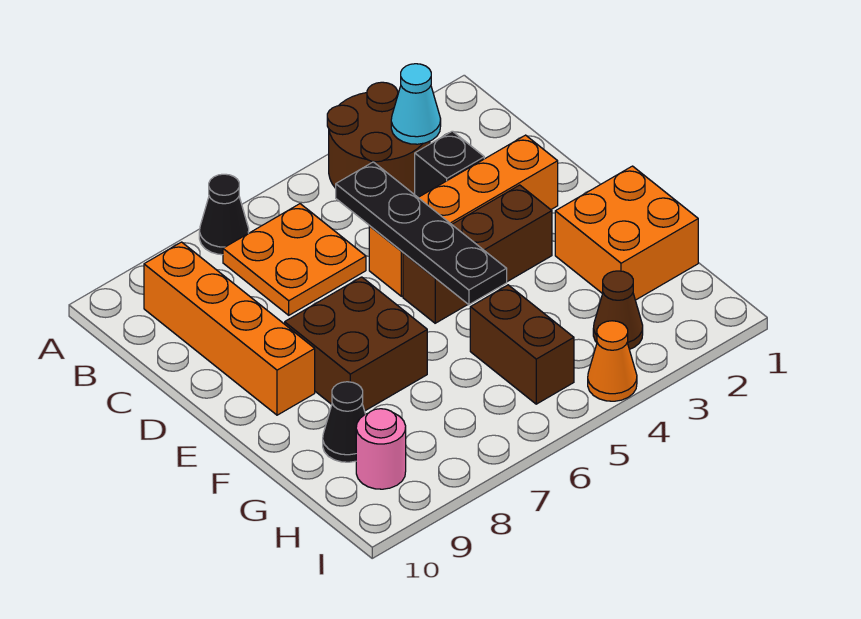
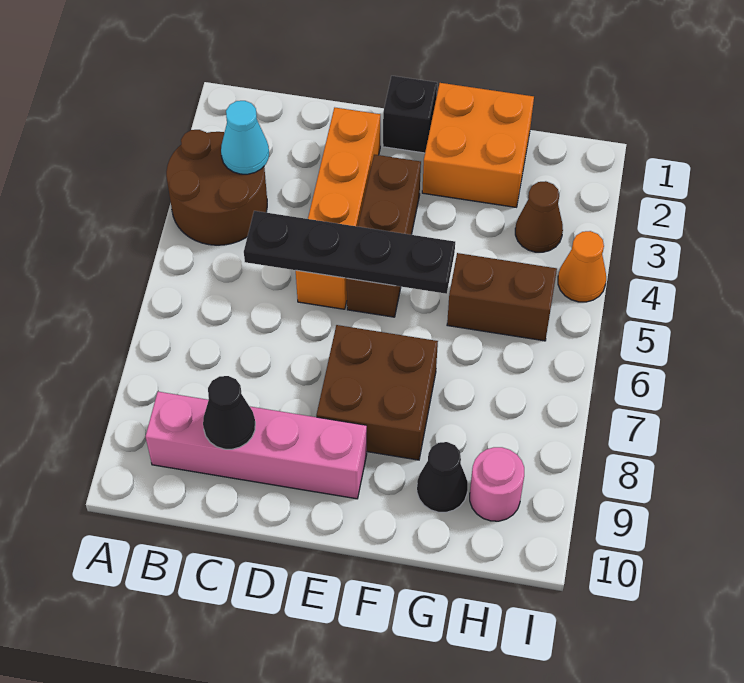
black cone A7 level 1 -> black cone C9 level 2
orange plate B6:C7 level 1 -> none
orange brick B9:E9 level 1 -> pink brick B9:E9 level 1
black brick C3 level 1 -> black brick E1 level 1

